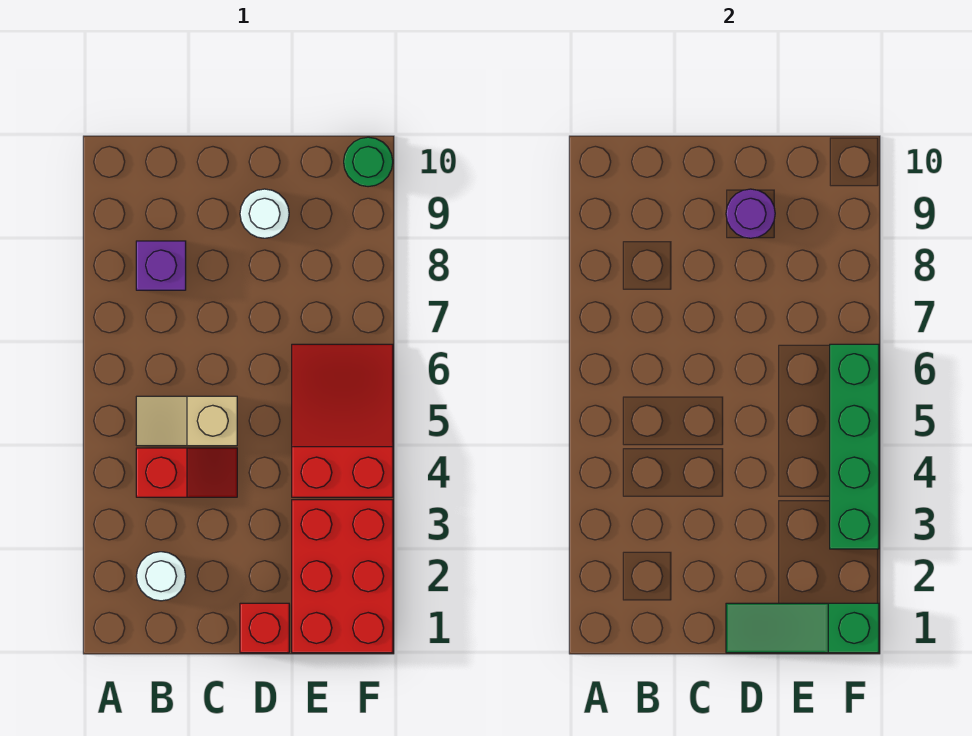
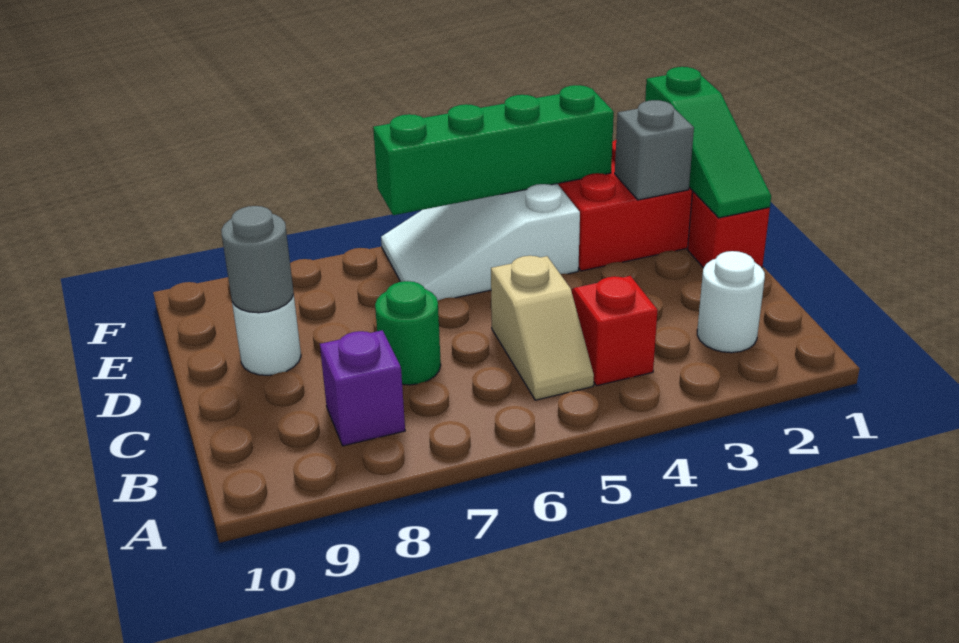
purple round brick D9 level 2 -> grey round brick D9 level 2
none -> grey brick E2 level 2
red slope E4:F6 level 1 top 4 -> white slope E4:F6 level 1 top 4
green round brick F10 level 1 -> green round brick C7 level 1

